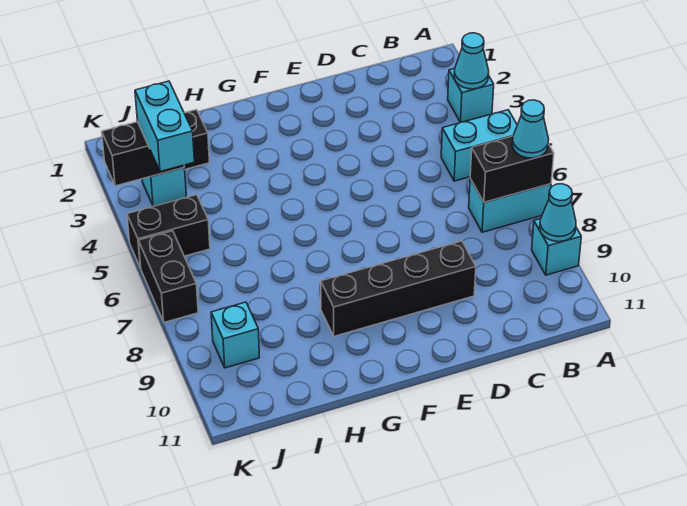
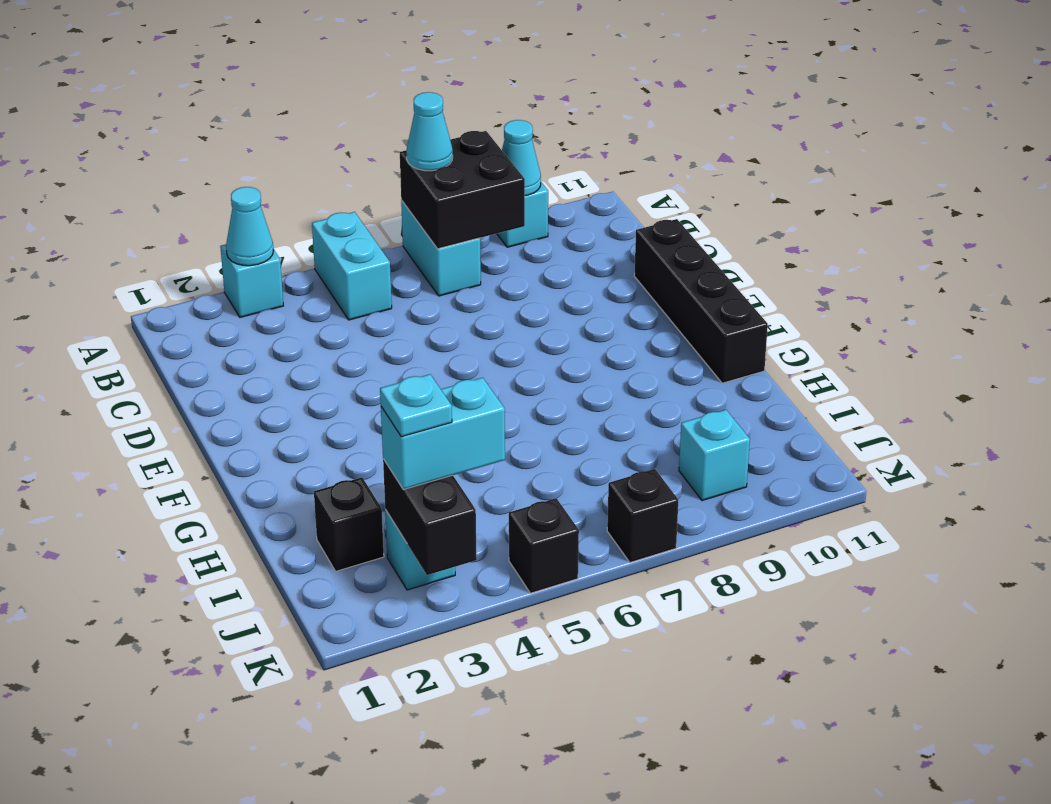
black brick A7:B7 level 2 -> black brick A7:B8 level 2
black brick D9:G9 level 1 -> black brick D11:G11 level 1
none -> cyan plate J3 level 4
black brick J5:K5 level 1 -> black brick K5 level 1
black brick K6:K7 level 1 -> black brick K7 level 1

